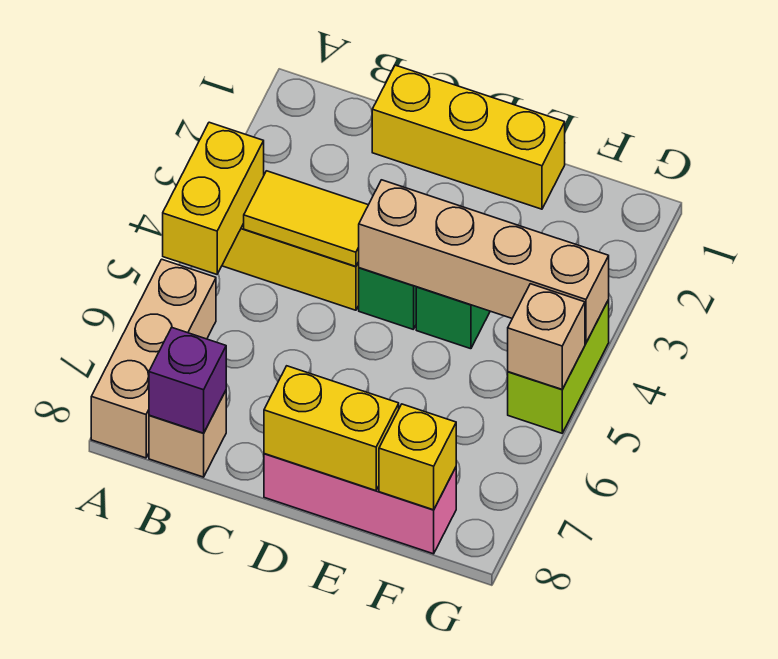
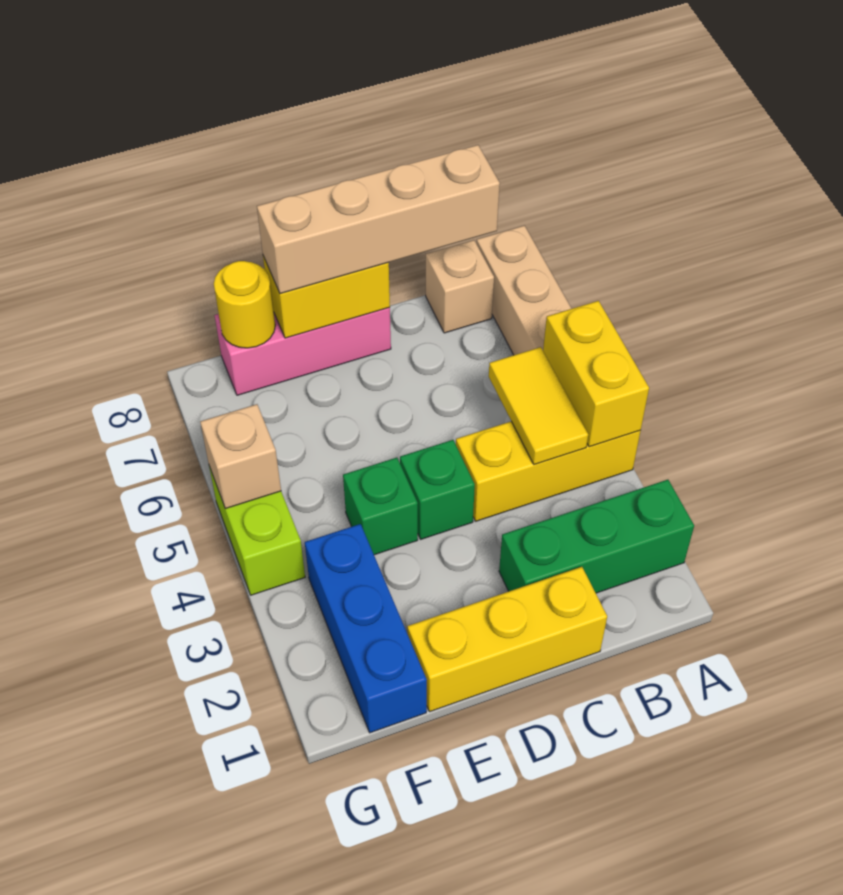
none -> green brick A2:C2 level 1
yellow tile B4:C4 level 2 -> yellow tile B4:B5 level 2
purple brick B8 level 2 -> none
tan brick D4:G4 level 2 -> tan brick B8:E8 level 3
none -> blue brick F1:F3 level 1
yellow brick F8 level 2 -> yellow round brick F8 level 2

